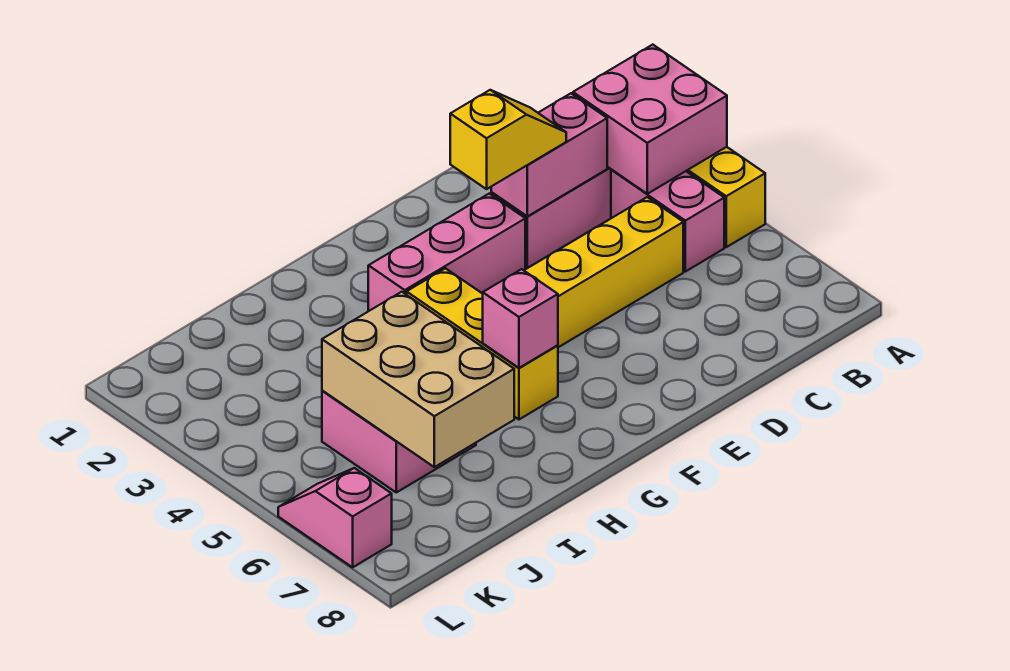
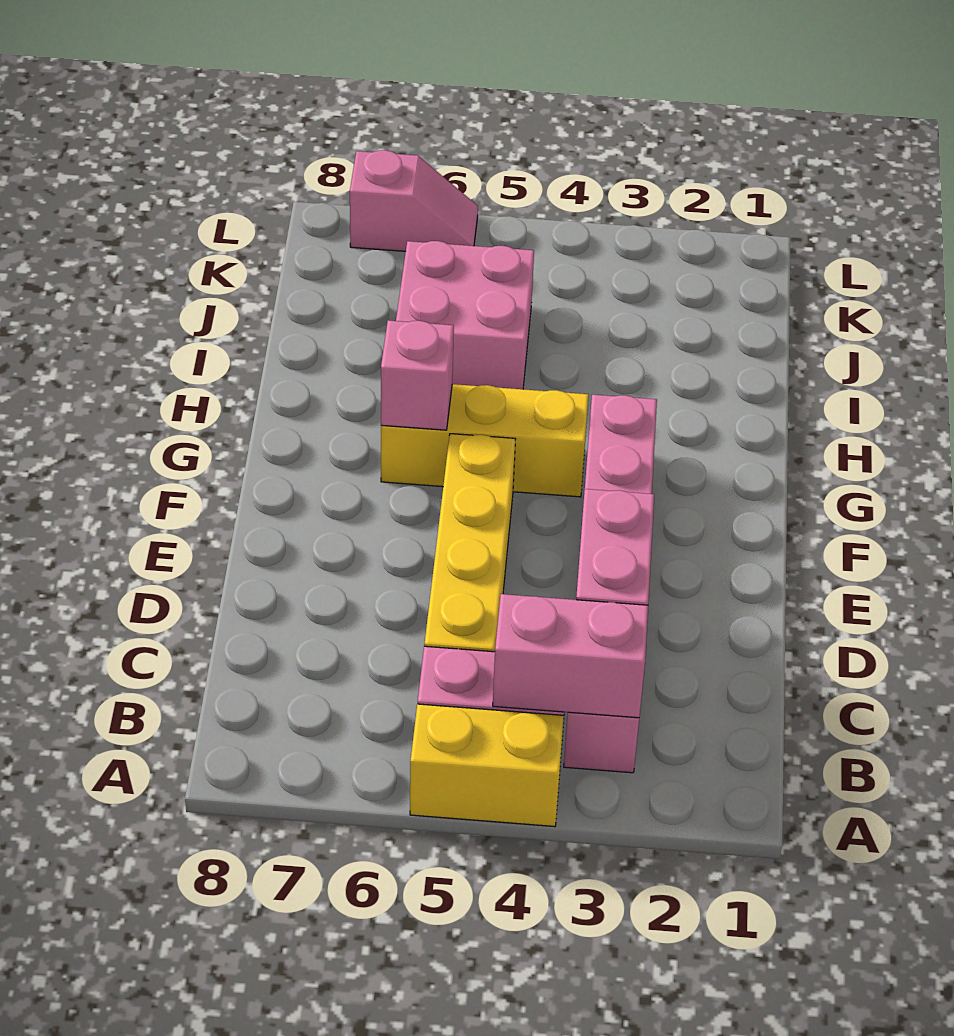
pink brick A3:B4 level 2 -> pink brick B3:B4 level 2
yellow slope D3:E3 level 3 top E -> none
tan brick I5:J7 level 2 -> none

